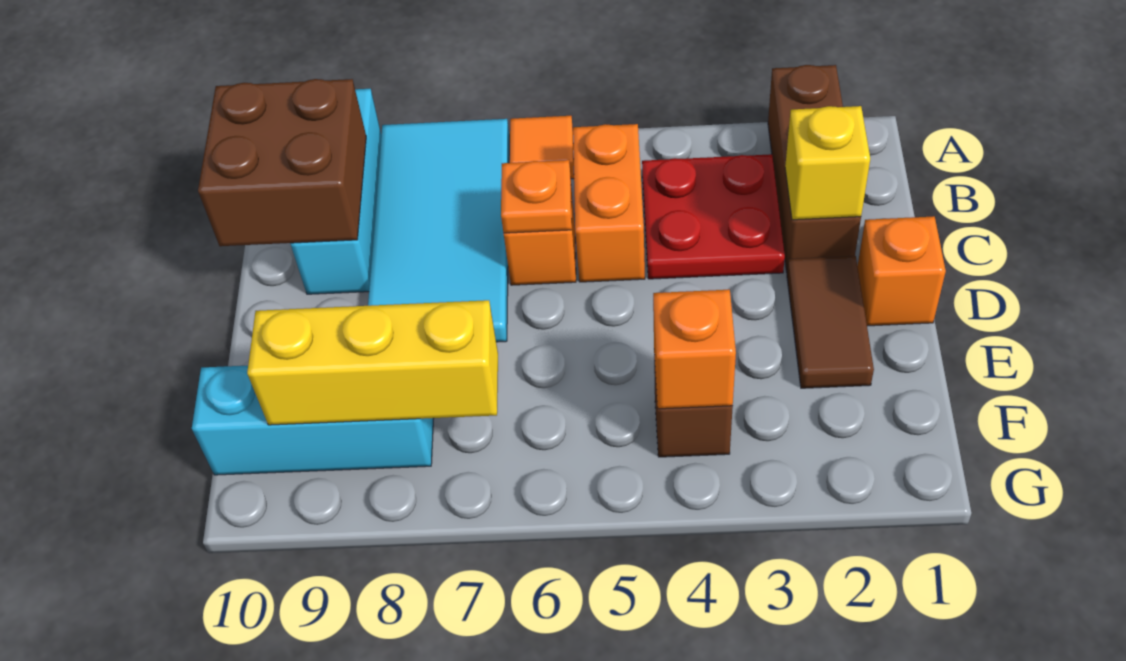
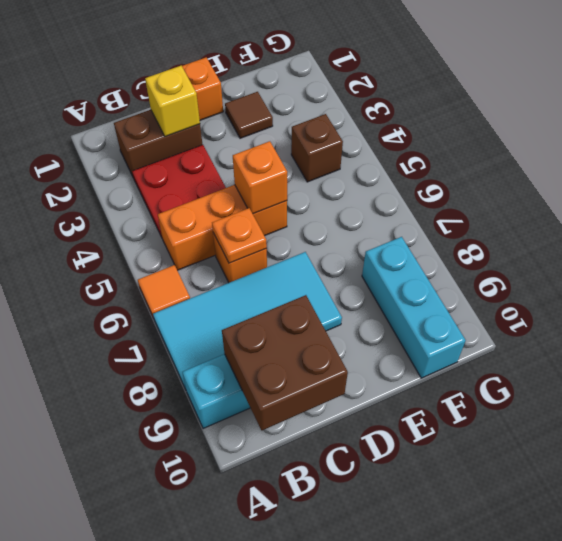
brown brick A2:C2 level 1 -> brown brick B2:C2 level 1
orange brick B5:C5 level 1 -> orange brick B5:D5 level 1
brown tile D2:E2 level 1 -> brown tile E2 level 1
orange brick F4 level 2 -> orange brick D5 level 2
yellow brick F7:F9 level 2 -> none

